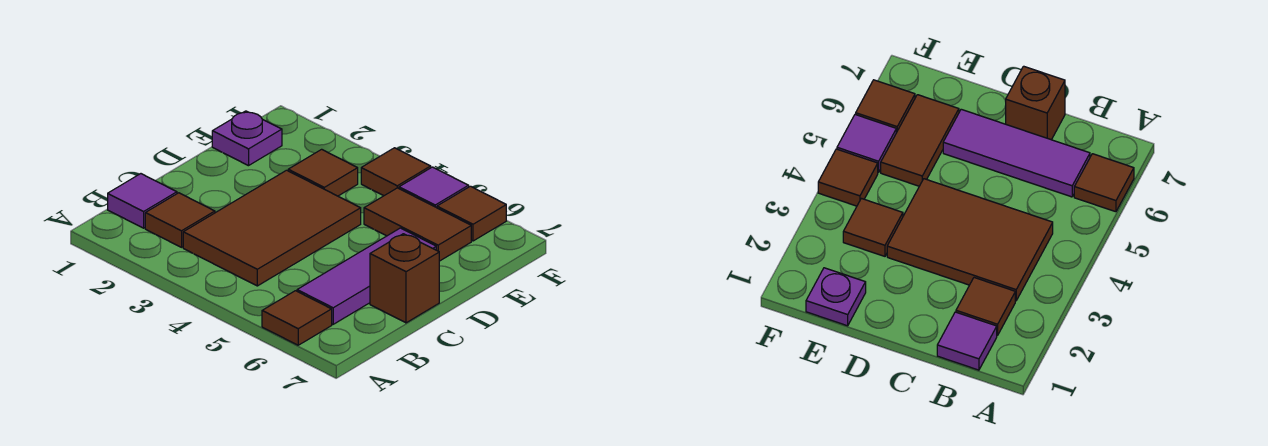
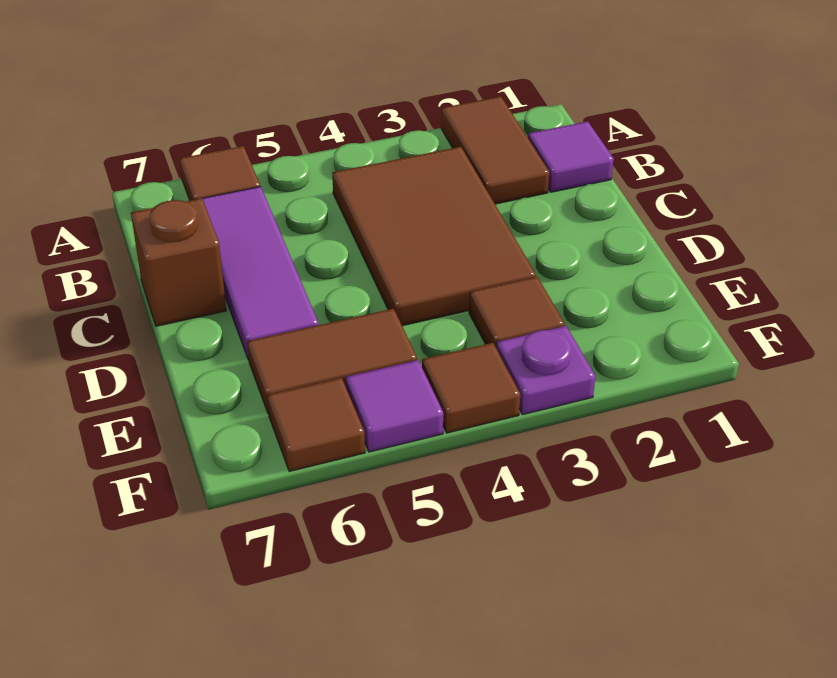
brown tile B2 level 1 -> brown tile A2:B2 level 1
purple plate E1 level 1 -> purple plate F3 level 1

